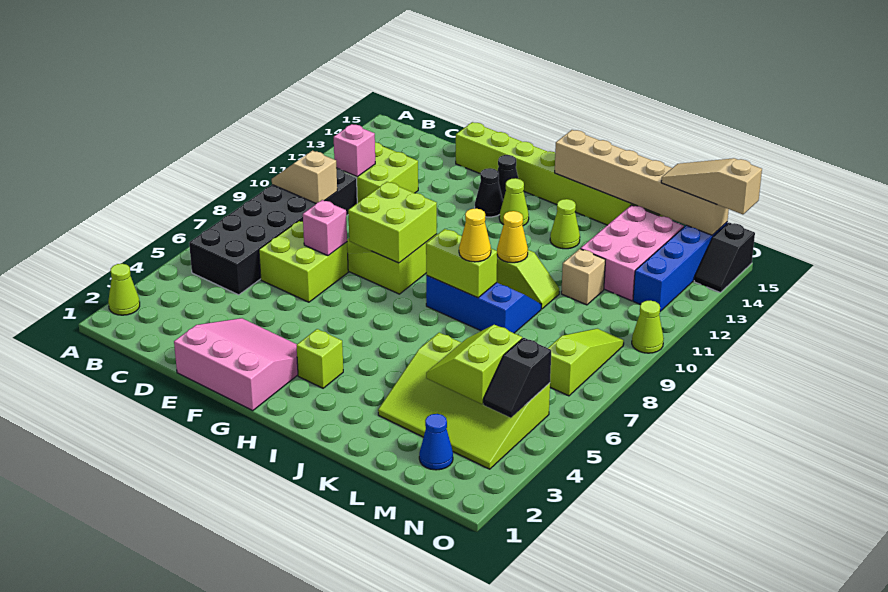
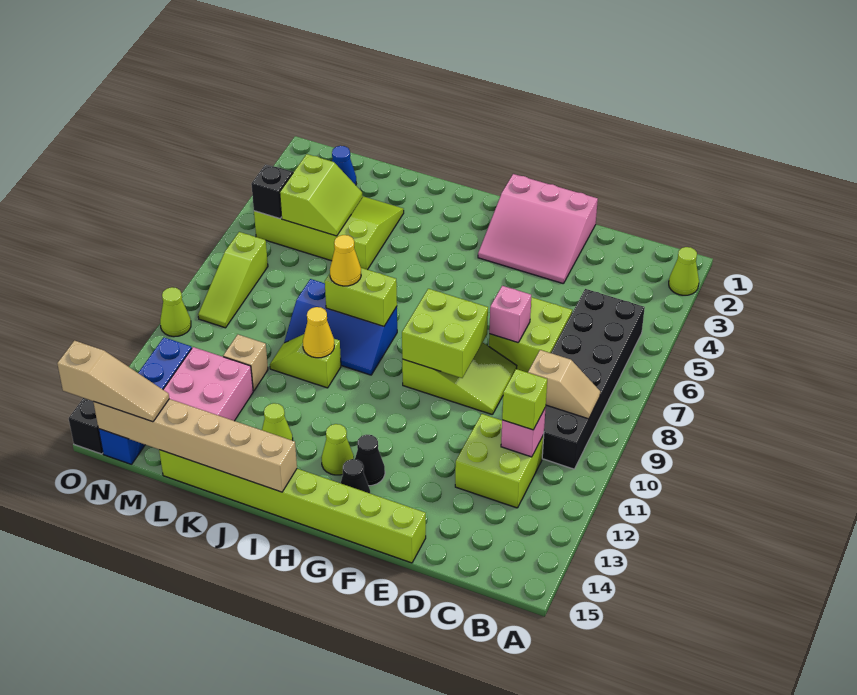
lime brick H3 level 1 -> lime brick C11 level 3

